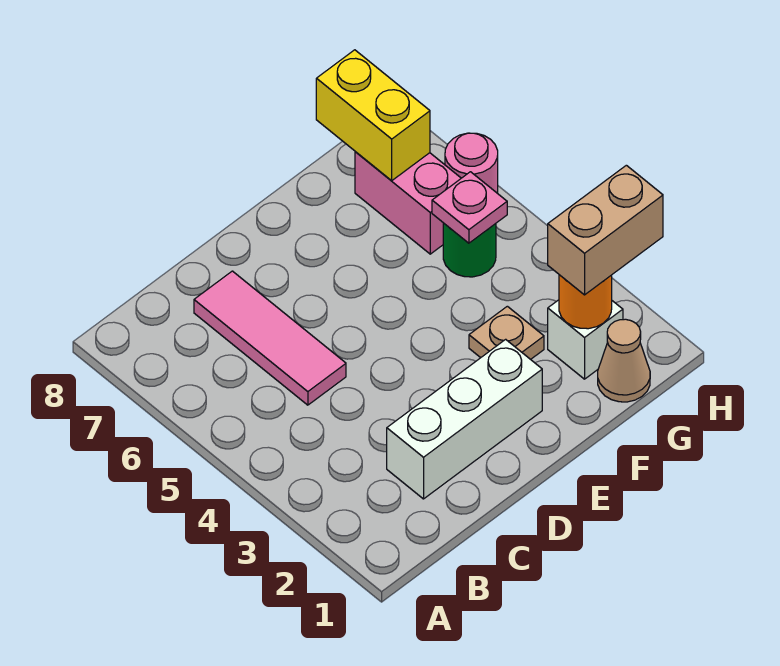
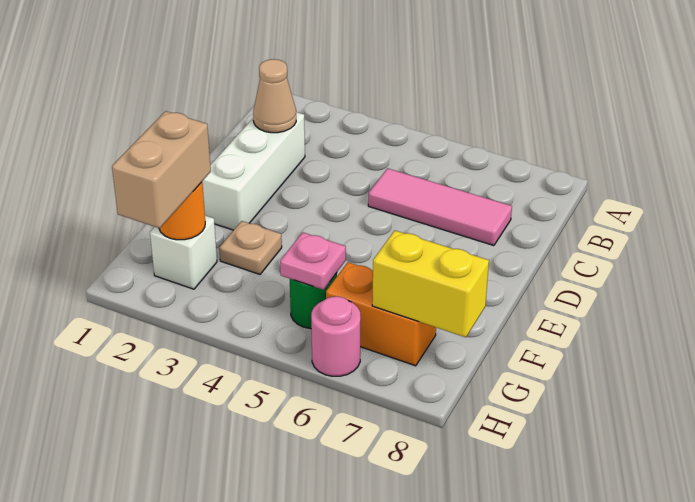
tan cone G1 level 1 -> tan cone C2 level 2
pink brick G6:G7 level 1 -> orange brick G6:G7 level 1

